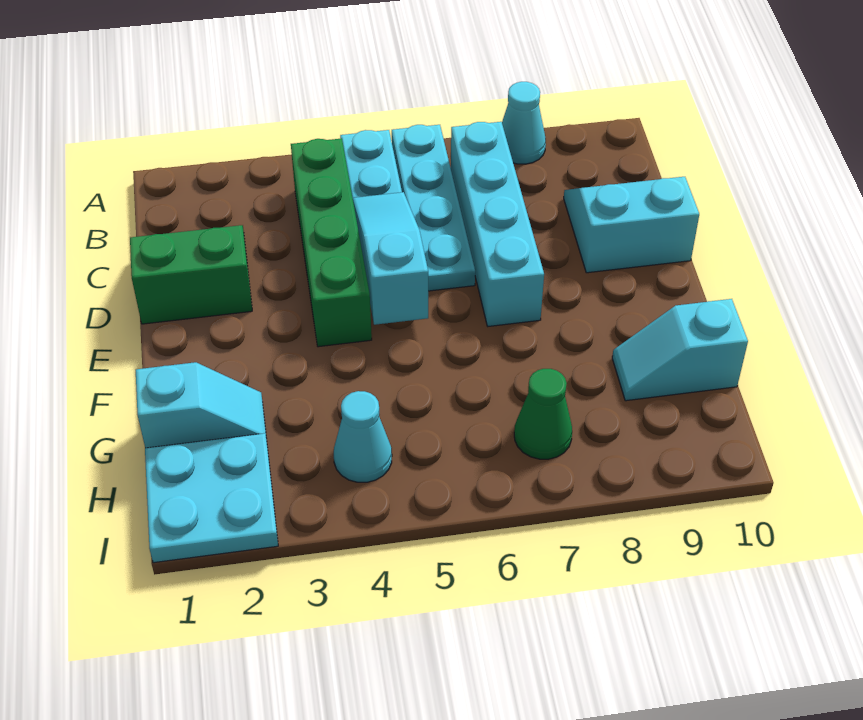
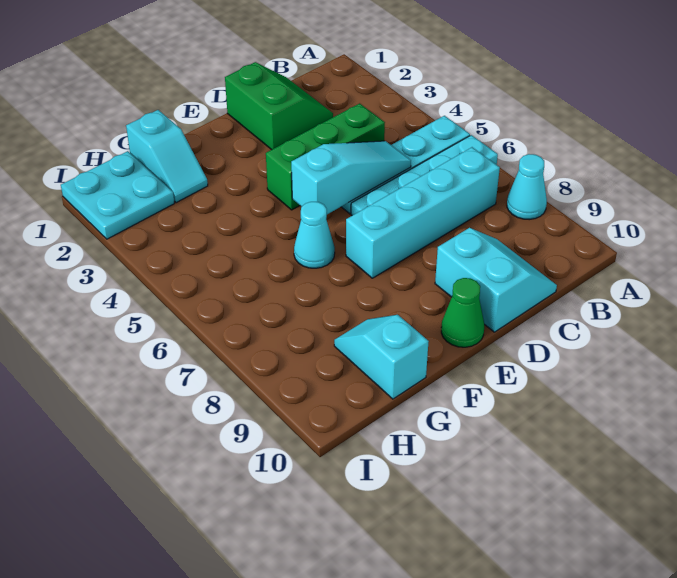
green brick B4:E4 level 1 -> green brick C4:E4 level 1
cyan cone H4 level 1 -> cyan cone F6 level 1
green cone H7 level 1 -> green cone E10 level 1

